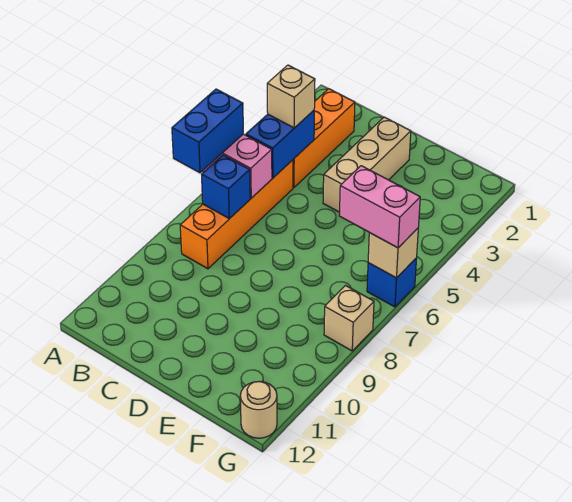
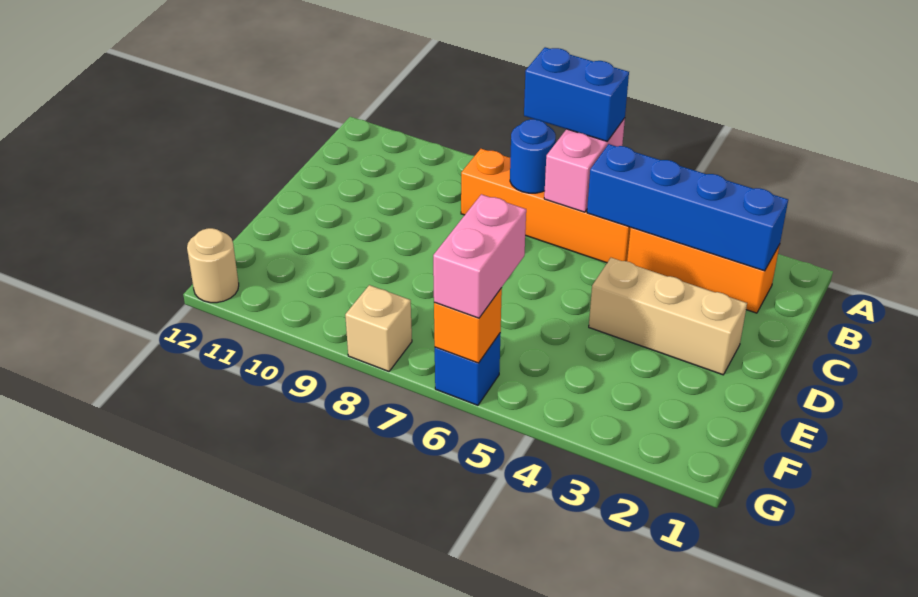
blue brick B4:B5 level 2 -> blue brick B2:B5 level 2
tan brick B4 level 3 -> none
blue brick B7 level 2 -> blue round brick B7 level 2
tan brick G6 level 2 -> orange brick G6 level 2

